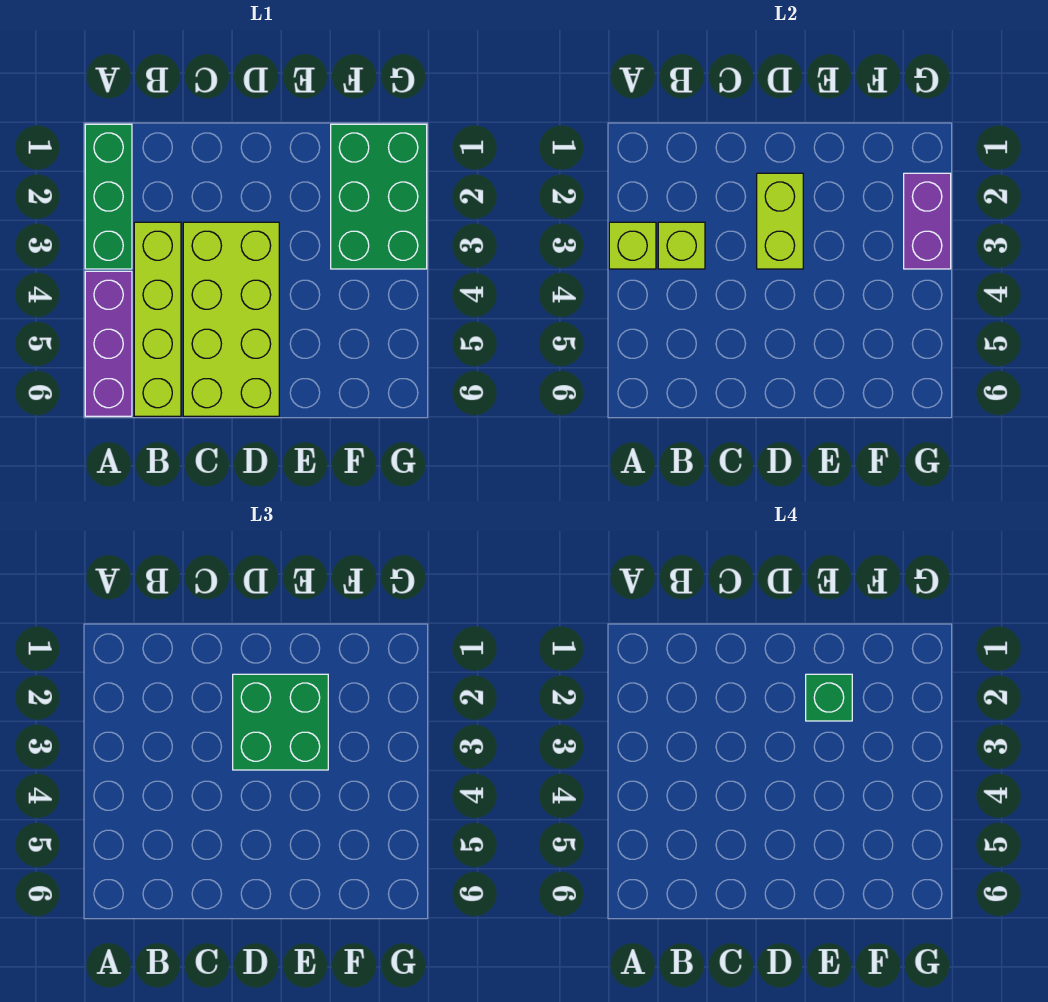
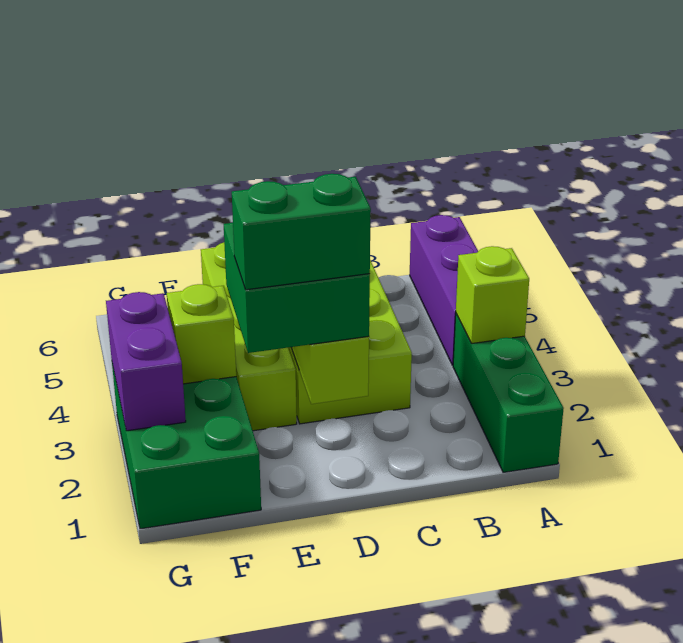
lime brick B3:B6 level 1 -> lime brick E3:E6 level 1
lime brick B3 level 2 -> lime brick F3 level 2
green brick E2 level 4 -> green brick D2:E2 level 4

